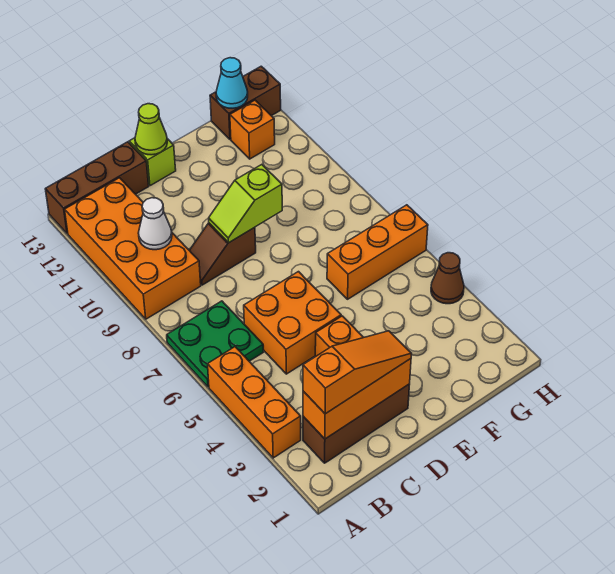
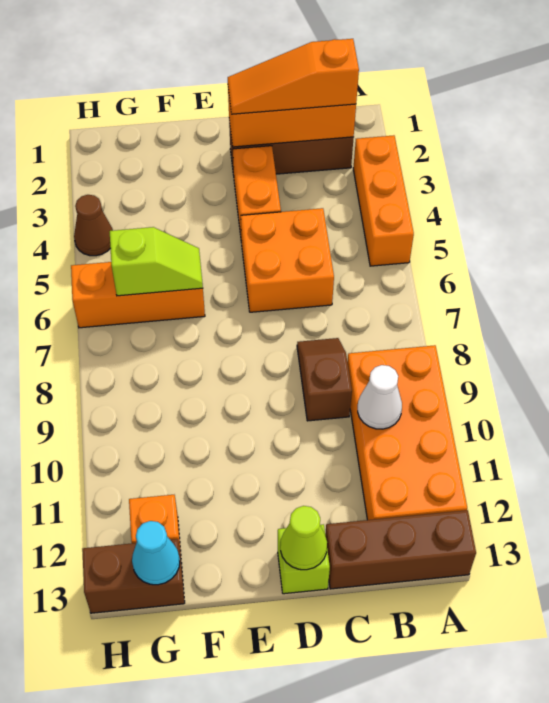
green plate A6:B7 level 1 -> none
brown slope C9:D9 level 1 top D -> brown slope C8:C9 level 1 top 9
lime slope D9:E9 level 2 top E -> lime slope F6:G6 level 2 top G

